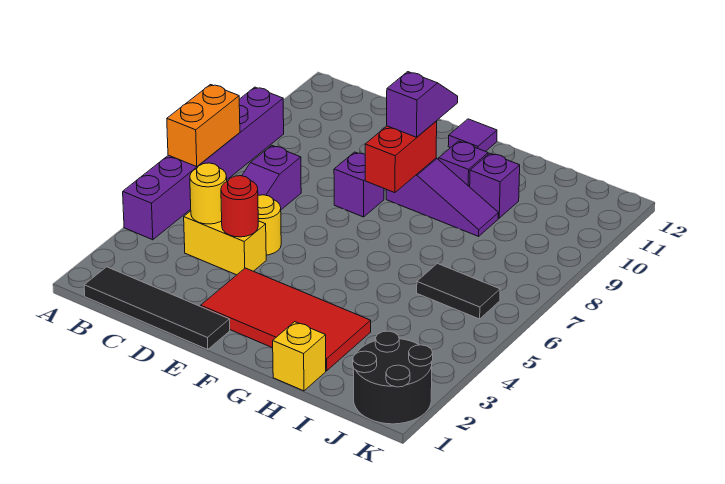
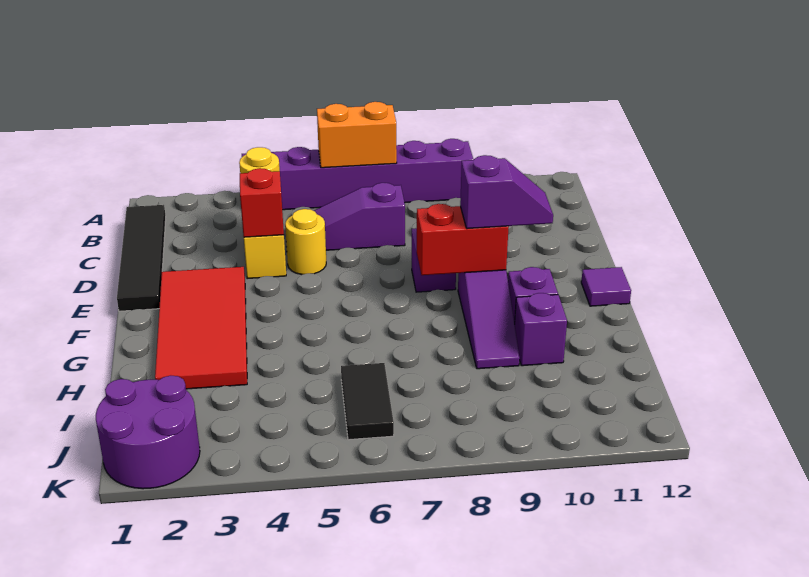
red round brick D4 level 2 -> red brick D4 level 2
yellow brick H1 level 1 -> none
black round brick J1:K2 level 1 -> purple round brick J1:K2 level 1

